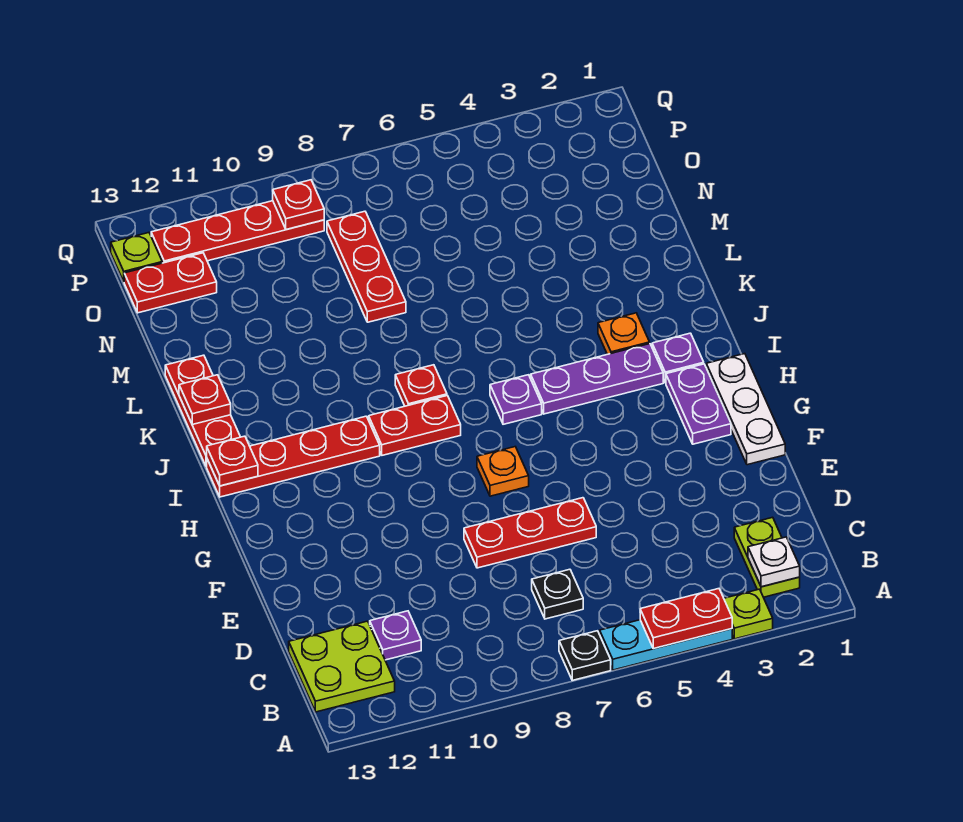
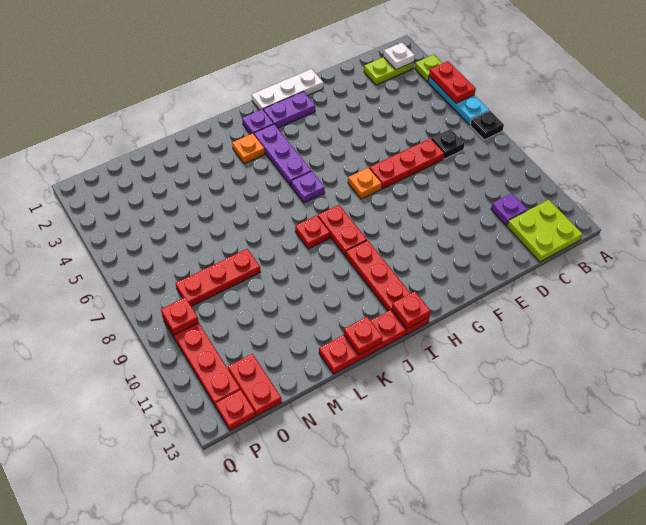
red plate E6:E8 level 1 -> red plate D7:F7 level 1
lime plate P13 level 1 -> red plate P13 level 1

